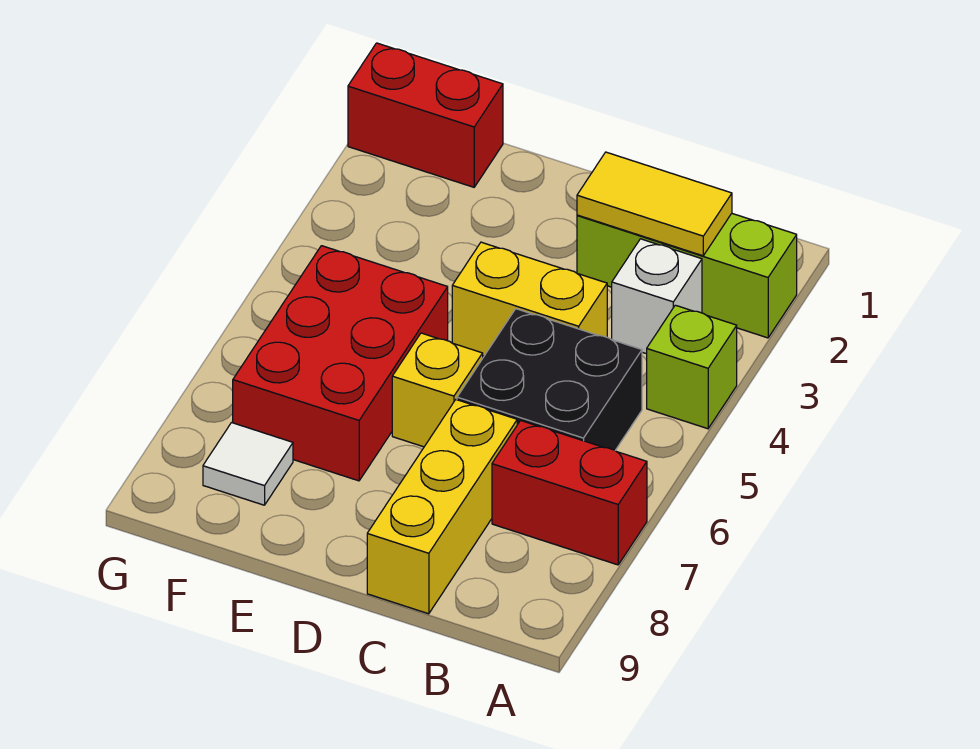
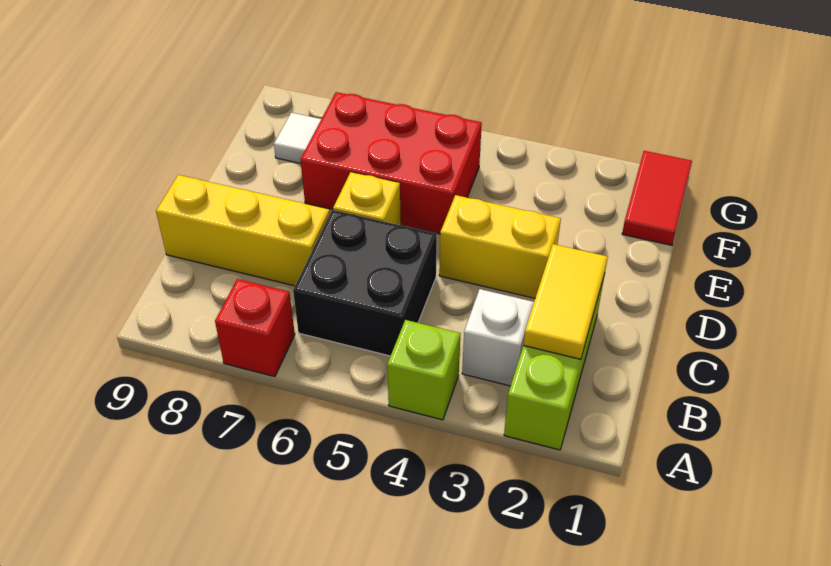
red brick A7:B7 level 1 -> red brick A7 level 1
yellow brick C4:D4 level 1 -> yellow brick D3:D4 level 1
red brick F1:G1 level 1 -> red tile F1:G1 level 1

